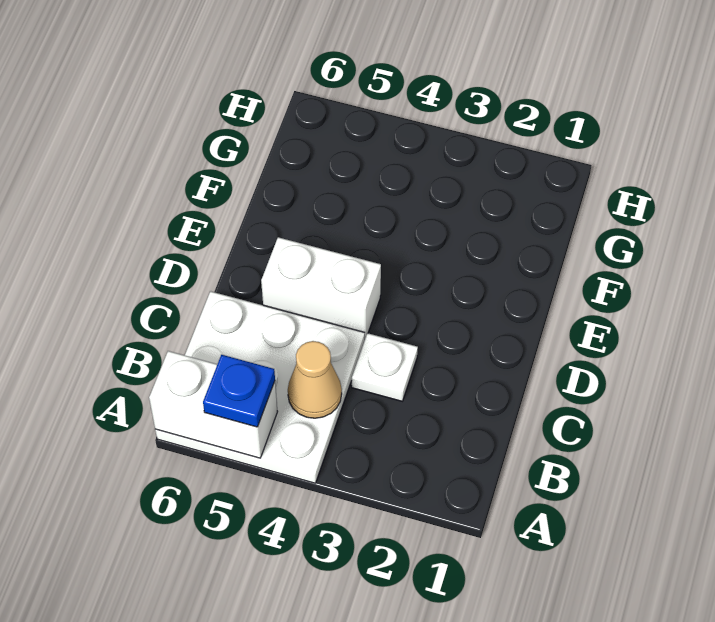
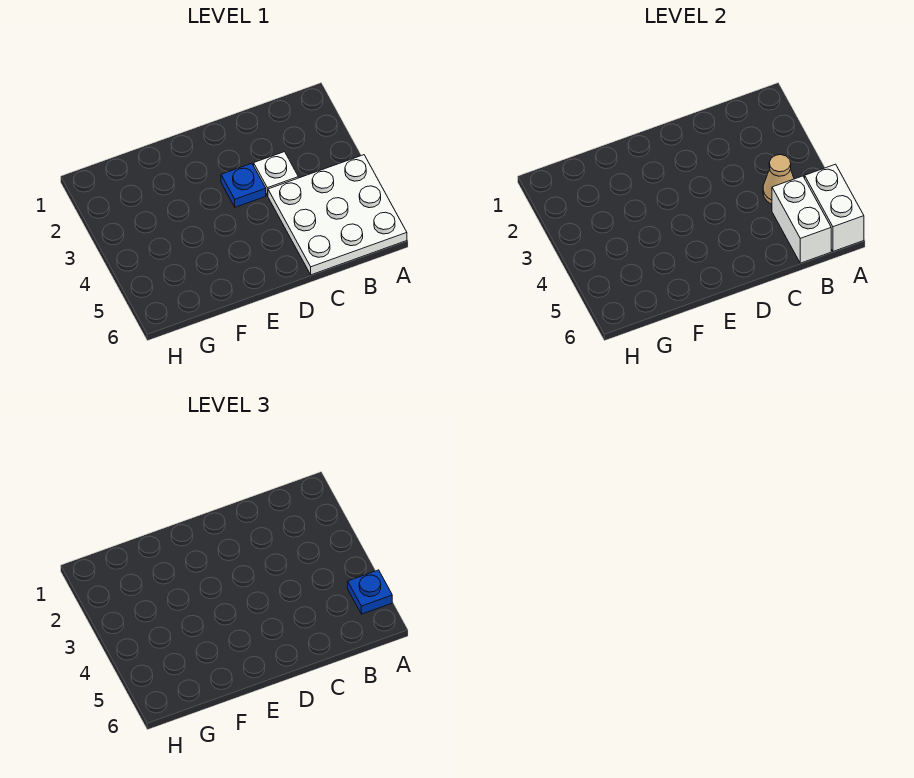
none -> blue plate D3 level 1
white brick D4:D5 level 1 -> white brick B5:B6 level 2

